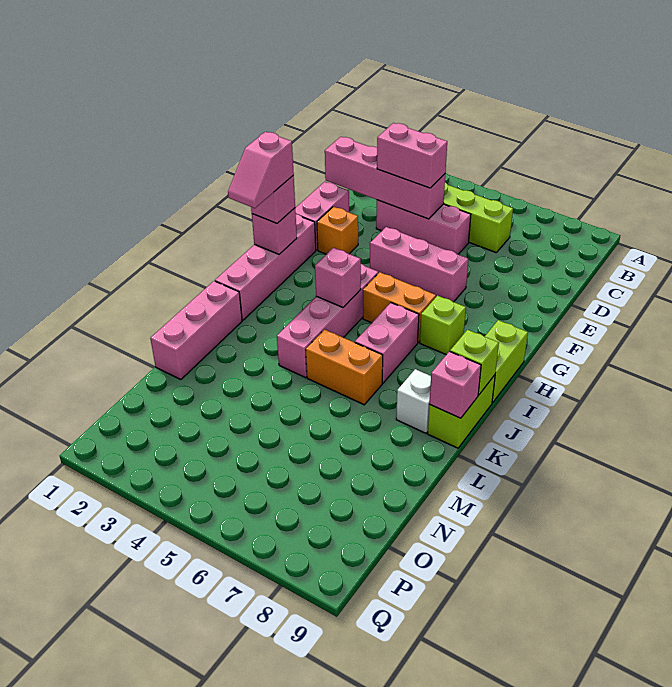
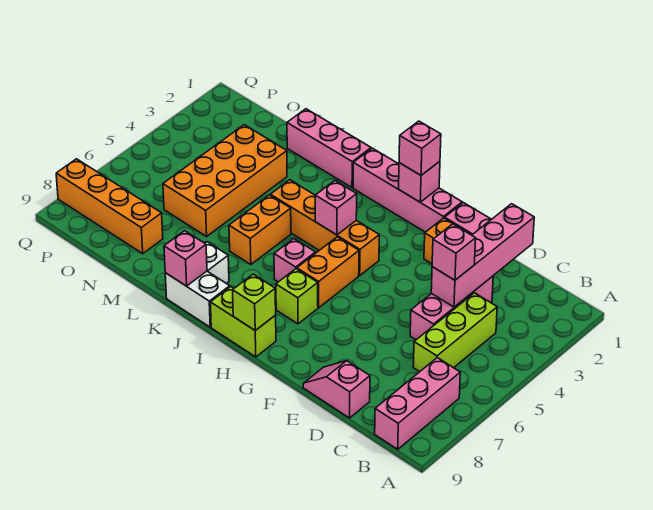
pink brick D3:D4 level 3 -> pink brick D4 level 3
pink brick F4:F6 level 1 -> pink brick B7:B9 level 1
pink slope H1:I1 level 4 top H -> pink slope D9:E9 level 1 top D
pink brick H4:K4 level 1 -> orange brick H4:K4 level 1
pink brick I6:J6 level 1 -> pink brick I6 level 1
lime brick J9:K9 level 1 -> white brick J9:K9 level 1
lime brick J9 level 2 -> lime brick H9 level 2
none -> orange brick M3:N6 level 1
none -> orange brick N8:Q8 level 1

